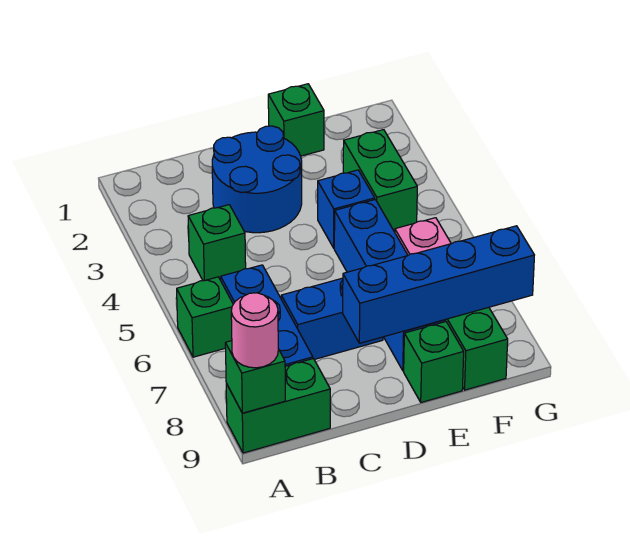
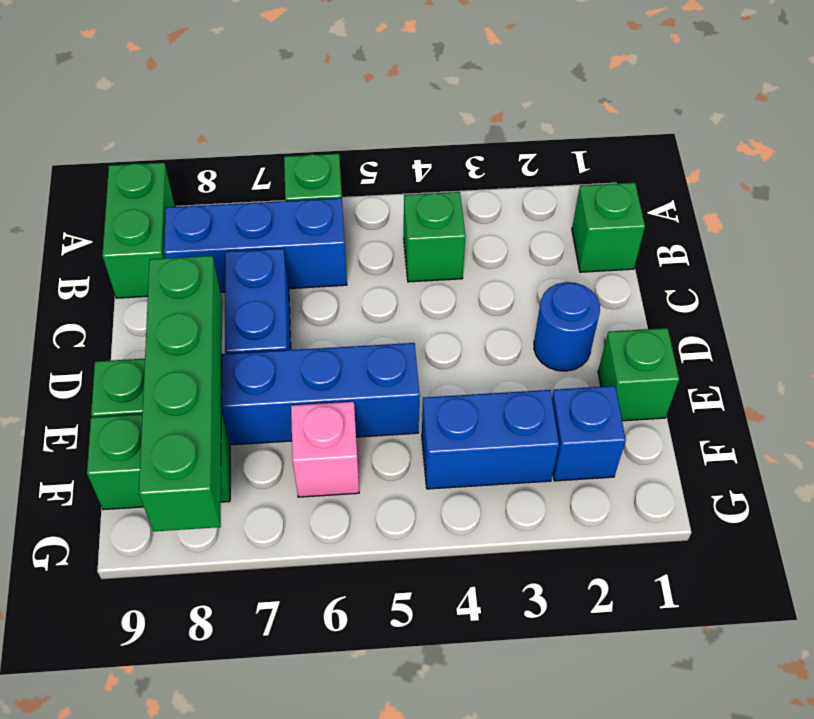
green brick A9 level 2 -> green brick B1 level 1
pink round brick A9 level 3 -> none
blue round brick C2:D3 level 1 -> blue round brick D2 level 1
blue brick D8:G8 level 2 -> green brick D8:G8 level 2
blue brick E4 level 1 -> blue brick F2 level 1
green brick F3:F4 level 1 -> blue brick F3:F4 level 1

